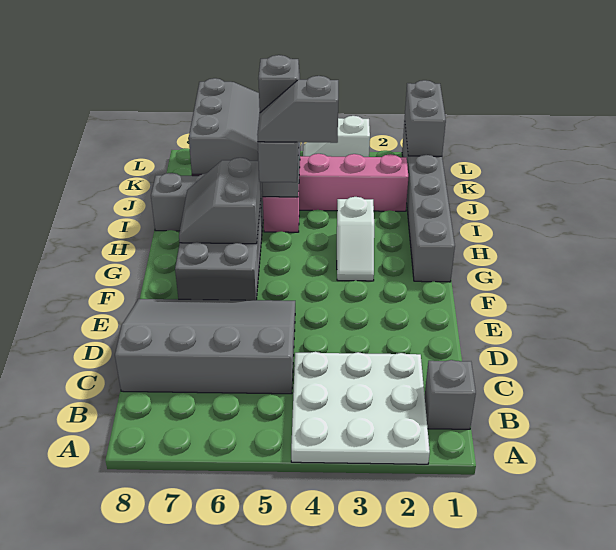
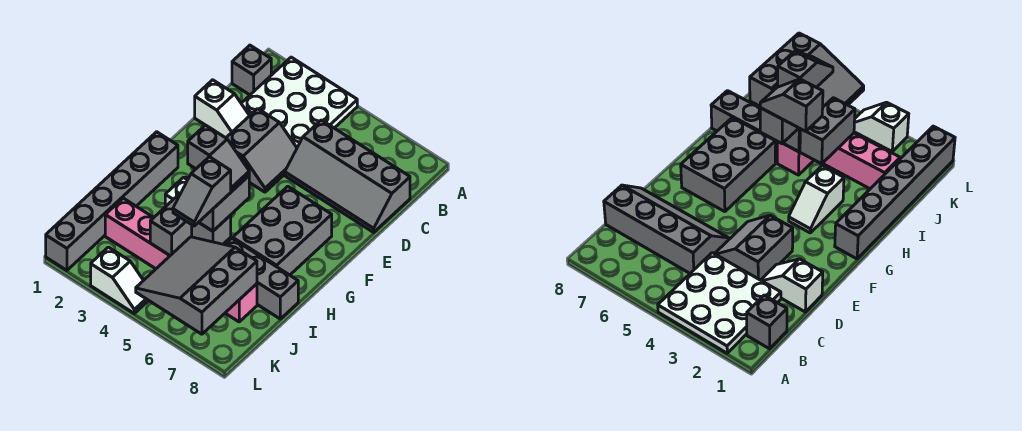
grey slope C5:E8 level 1 top C -> grey slope C5:D8 level 1 top C
none -> white slope D1:D2 level 1 top 1
grey slope G6:H7 level 2 top 6 -> grey slope D3:E4 level 1 top 3
grey brick K1:L1 level 2 -> grey brick I4:J4 level 2

